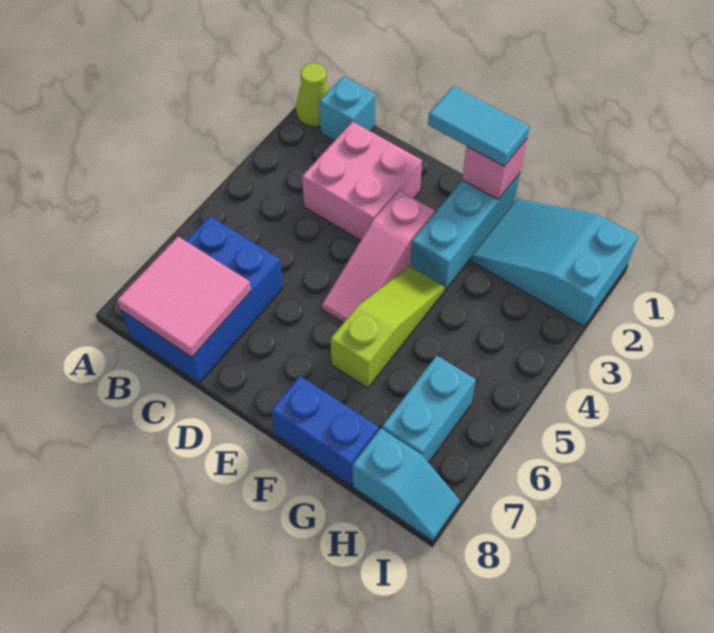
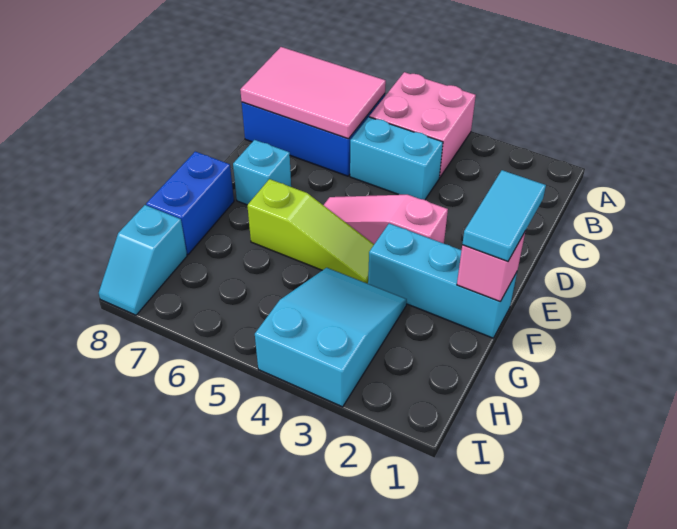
lime cone A1 level 1 -> none
cyan brick B1 level 1 -> cyan brick E7 level 1
pink tile B7:C8 level 2 -> pink tile B6:C8 level 2
pink brick C2:D3 level 1 -> pink brick A4:B5 level 1
cyan slope G1:I2 level 1 top I -> cyan slope G3:I4 level 1 top I
cyan brick H6:H7 level 1 -> cyan brick C4:C5 level 1

